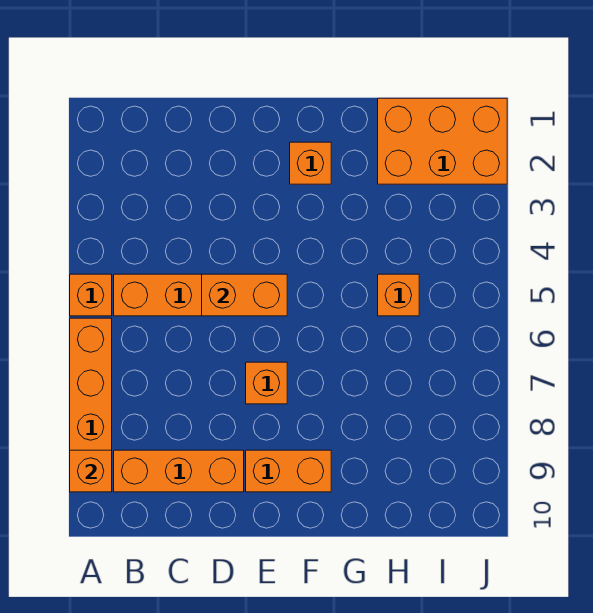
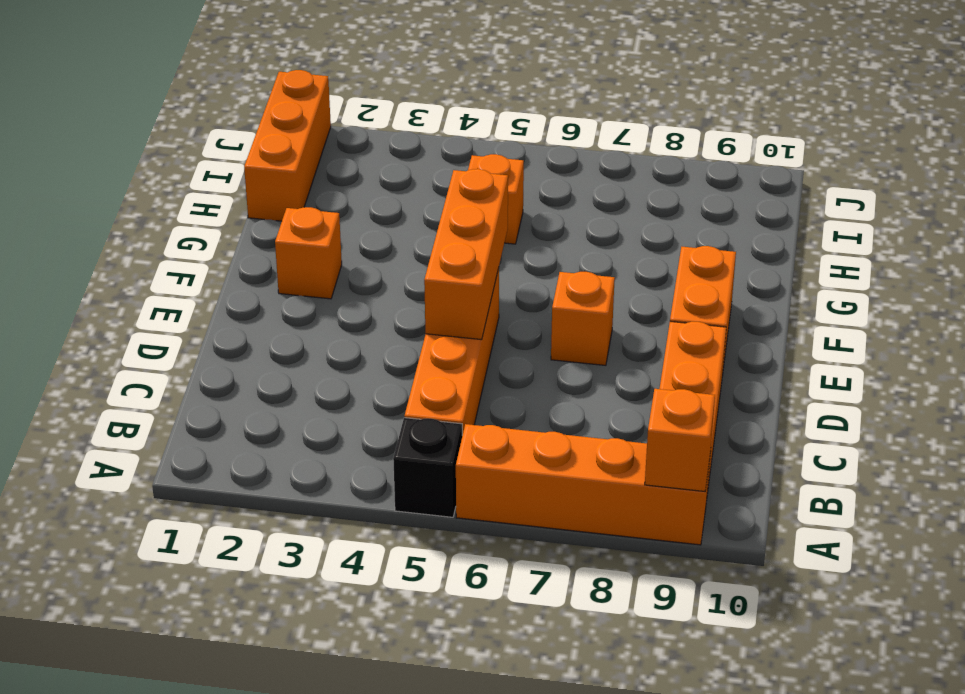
orange brick A5 level 1 -> black brick A5 level 1
orange brick D5:E5 level 2 -> orange brick D5:F5 level 2
orange brick H1:J2 level 1 -> orange brick H1:J1 level 1

